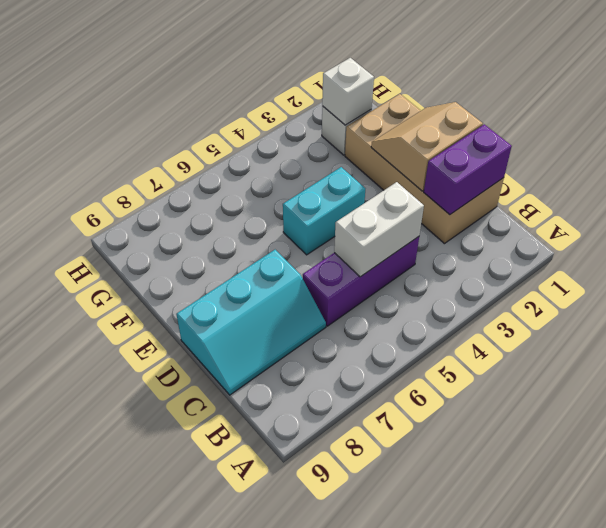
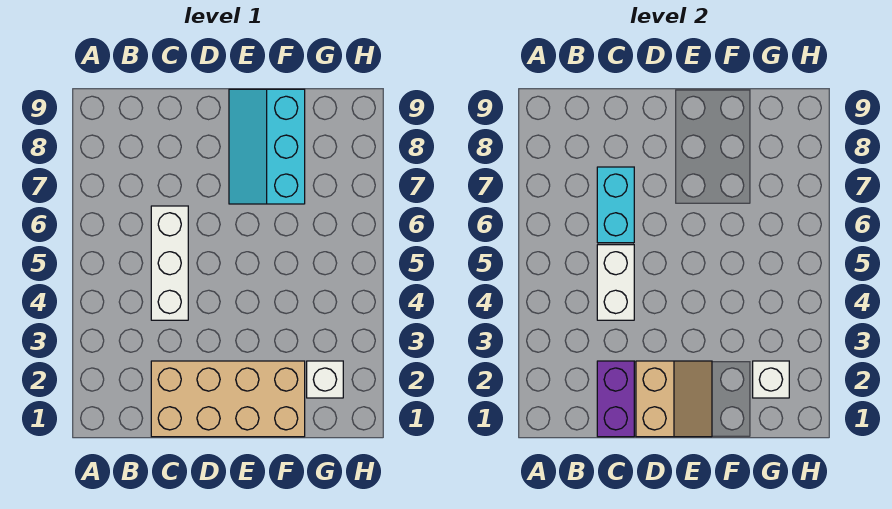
purple brick C4:C6 level 1 -> white brick C4:C6 level 1
cyan slope C7:D9 level 1 top D -> cyan slope E7:F9 level 1 top F
cyan brick E4:E5 level 1 -> cyan brick C6:C7 level 2

